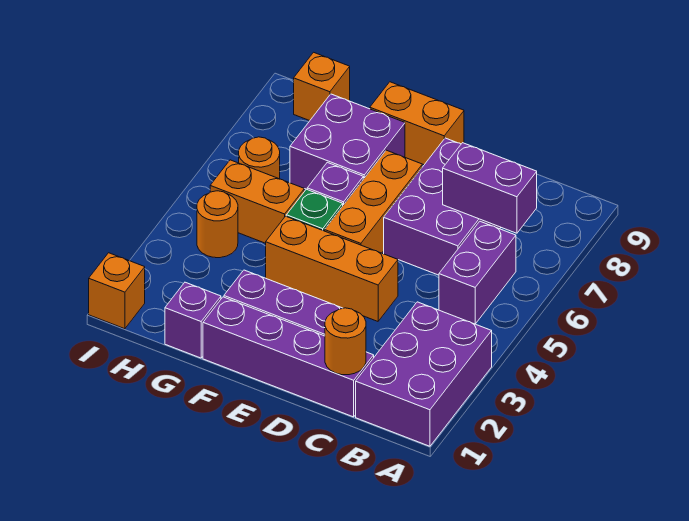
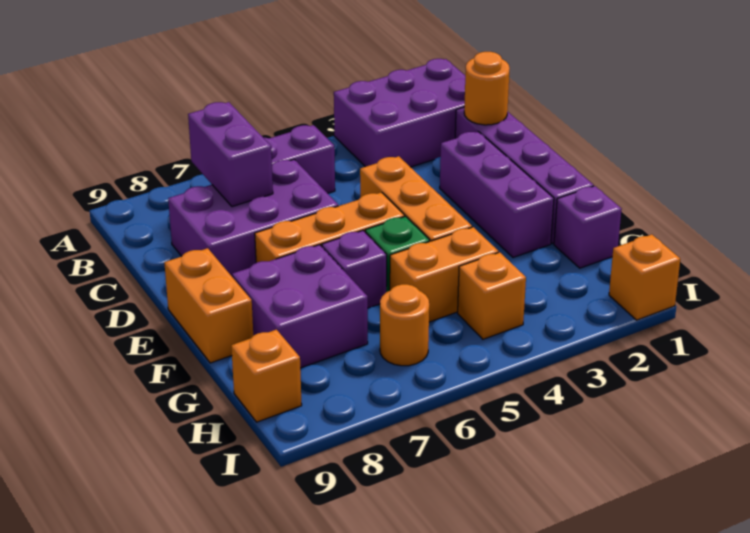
orange brick G5:H5 level 1 -> orange brick G4:G5 level 1
orange round brick H4 level 1 -> orange brick H4 level 1

